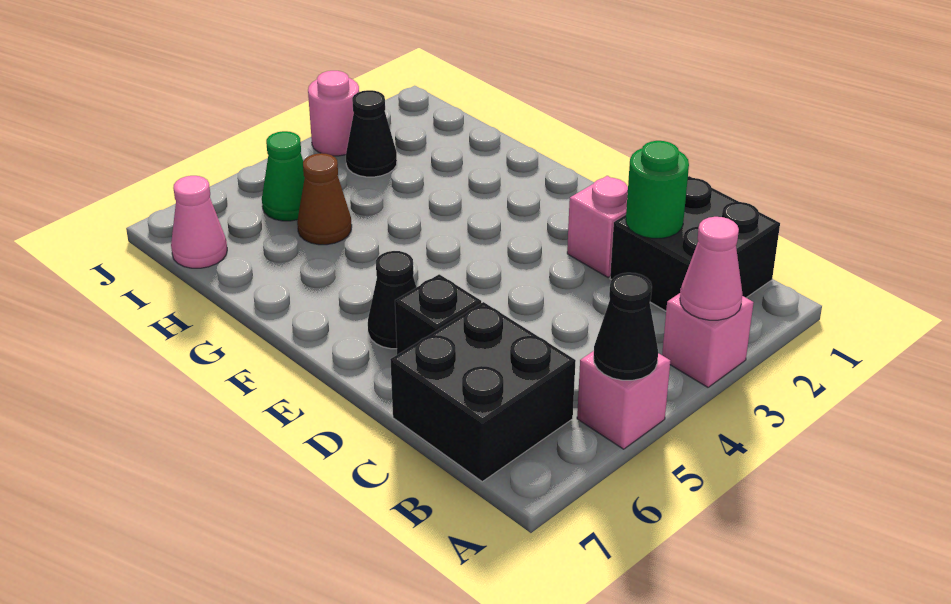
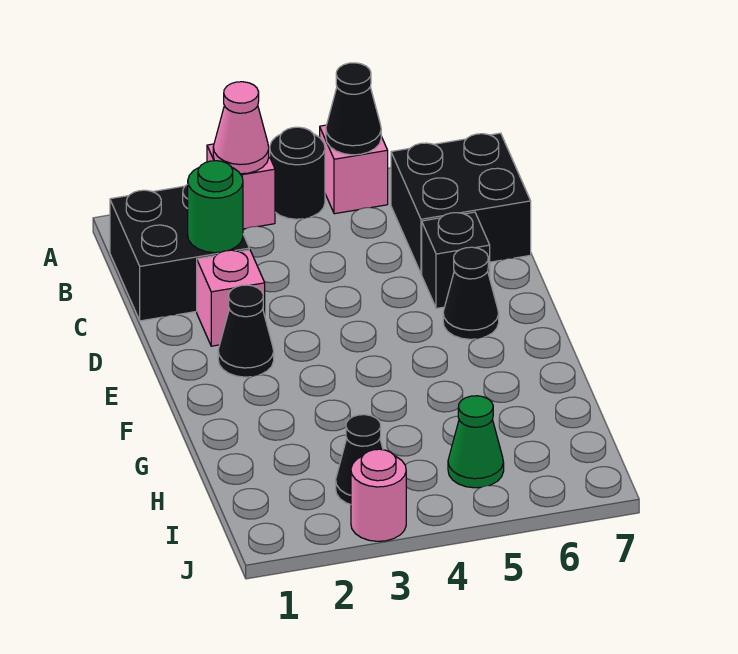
none -> black round brick A4 level 1
none -> black cone E2 level 1
brown cone H5 level 1 -> none
pink cone I7 level 1 -> none

